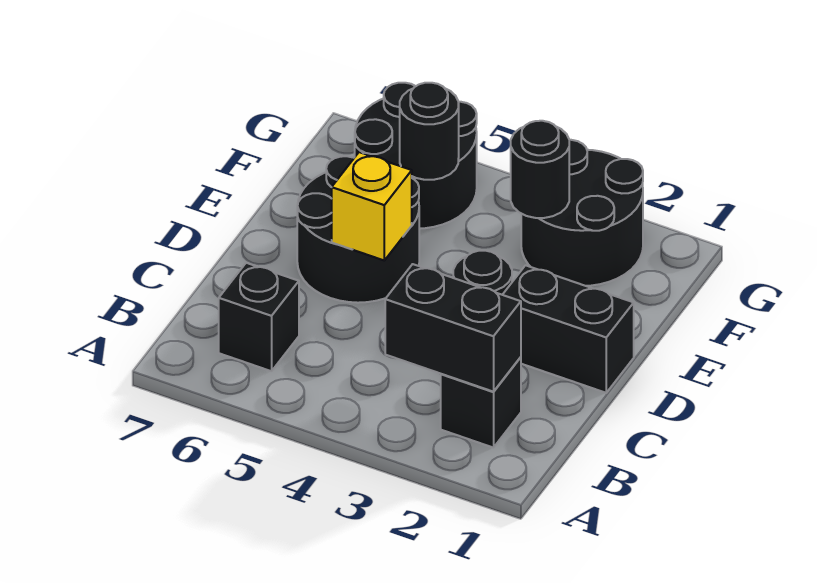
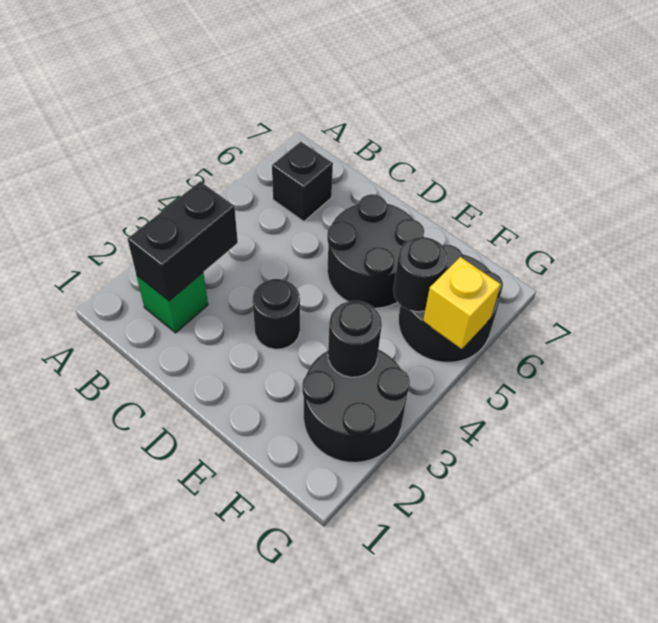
black brick B2 level 1 -> green brick B2 level 1
black brick D1:D2 level 1 -> none
yellow brick D5 level 2 -> yellow brick G5 level 2

